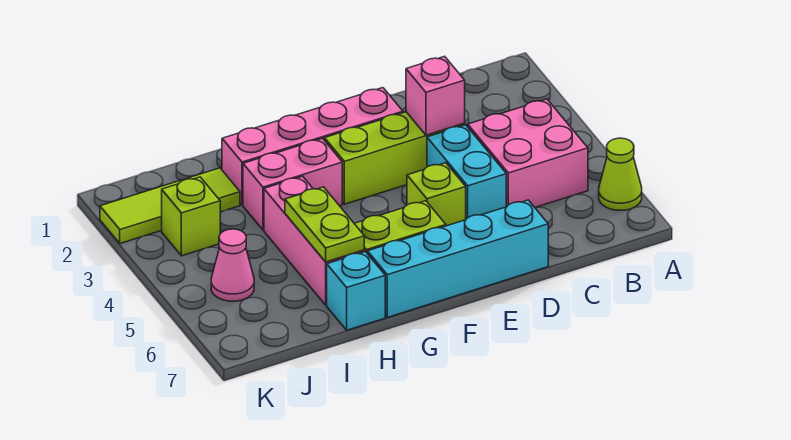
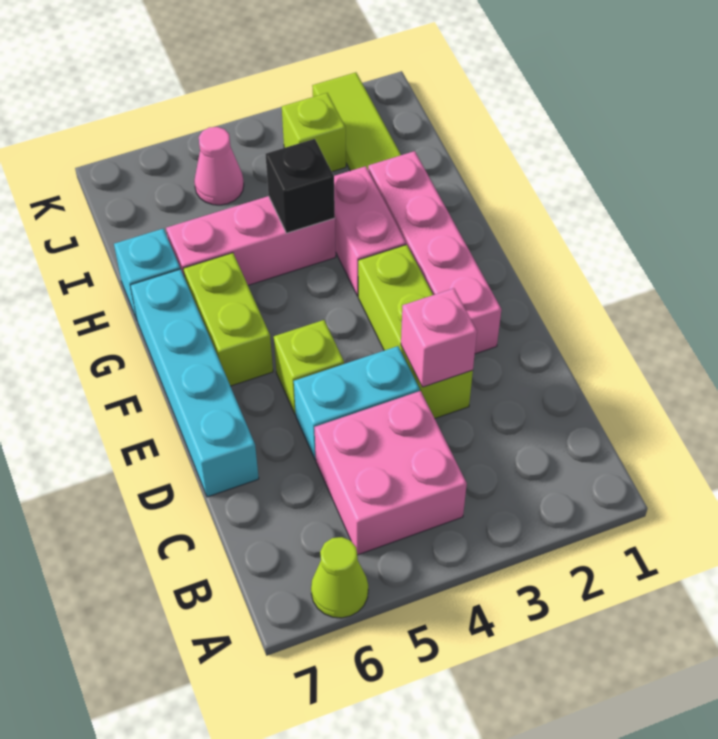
none -> black brick H4 level 2
lime plate H5:H6 level 2 -> none

